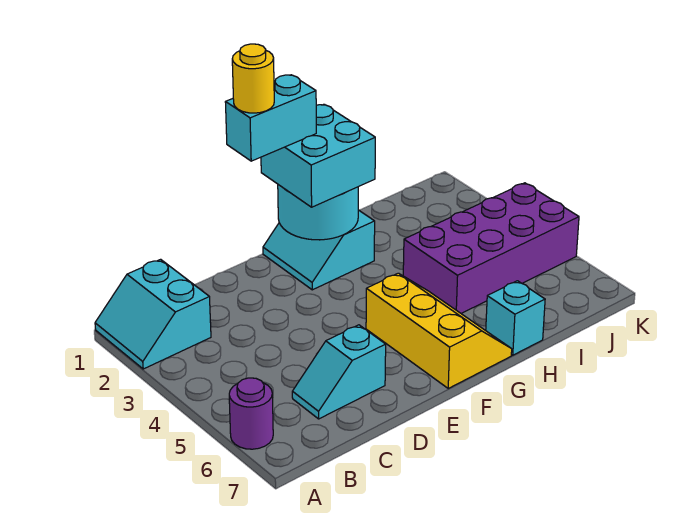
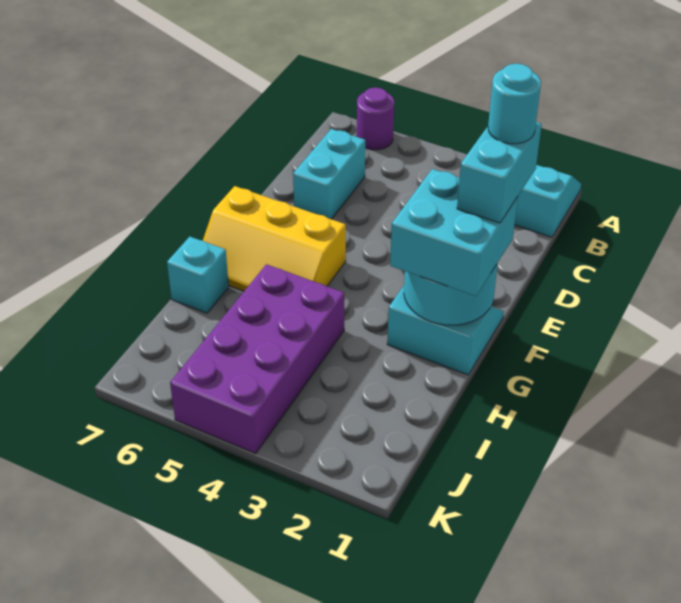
cyan slope C6:D6 level 1 top D -> cyan brick C6:D6 level 1
yellow round brick E1 level 5 -> cyan round brick E1 level 5

